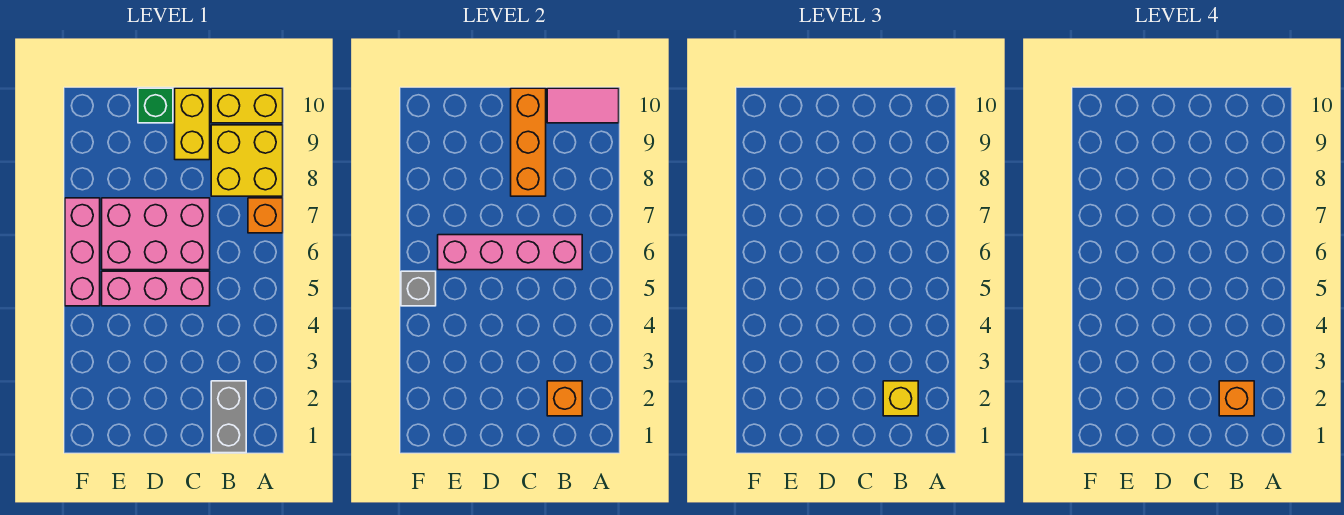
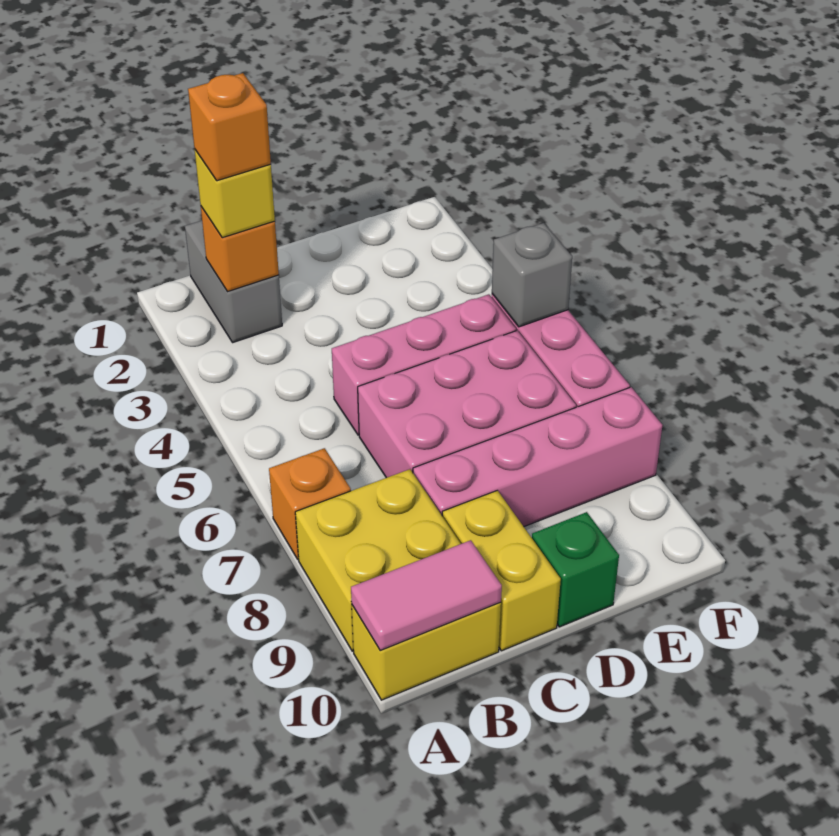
pink brick B6:E6 level 2 -> pink brick C8:F8 level 1
orange brick C8:C10 level 2 -> none

